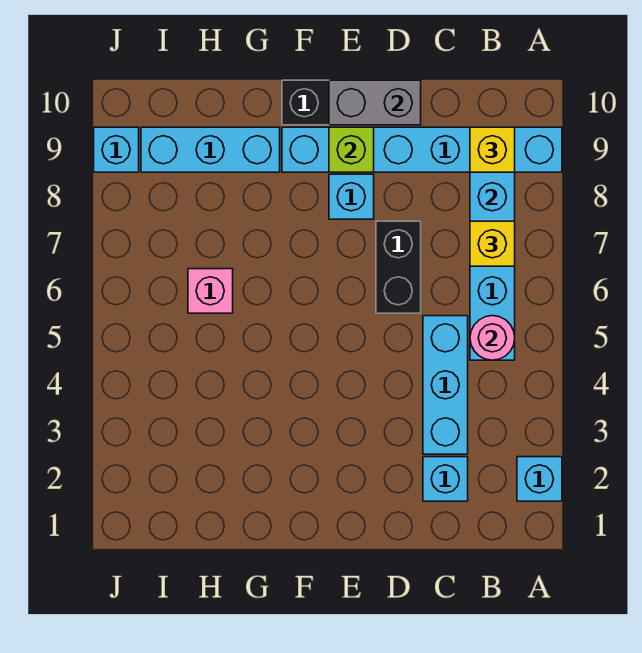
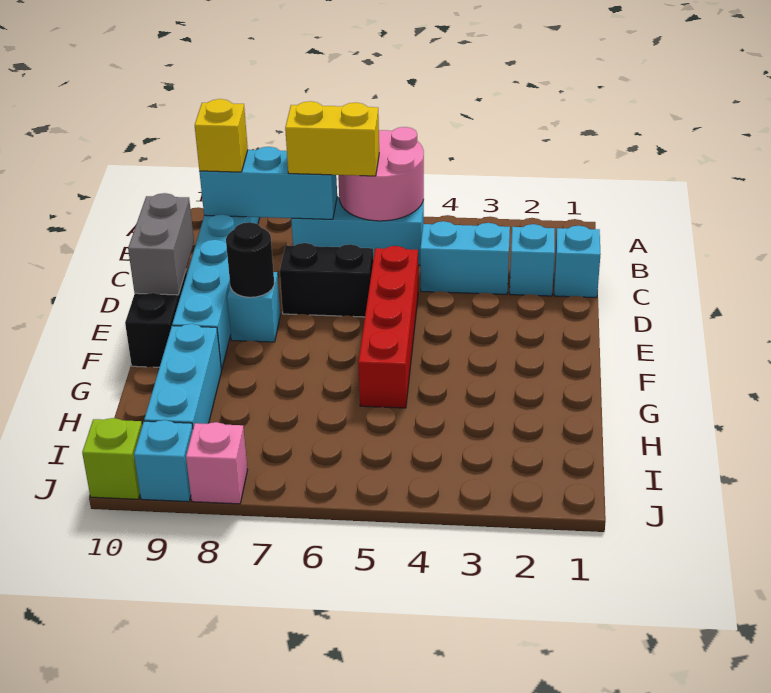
cyan brick A2 level 1 -> cyan brick C1 level 1
pink round brick B5 level 2 -> pink round brick A5:B6 level 2
yellow brick B7 level 3 -> yellow brick B6:B7 level 3
cyan brick C3:C5 level 1 -> cyan brick C3:C4 level 1
none -> red brick D5:G5 level 1
none -> black round brick E8 level 2
lime brick E9 level 2 -> lime brick J10 level 1
pink brick H6 level 1 -> pink brick J8 level 1

